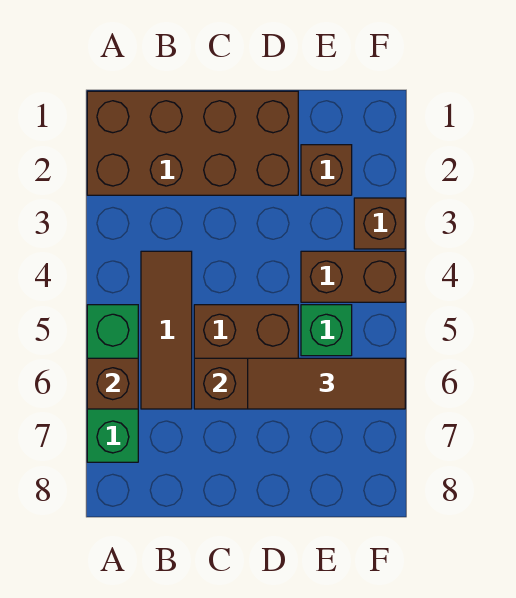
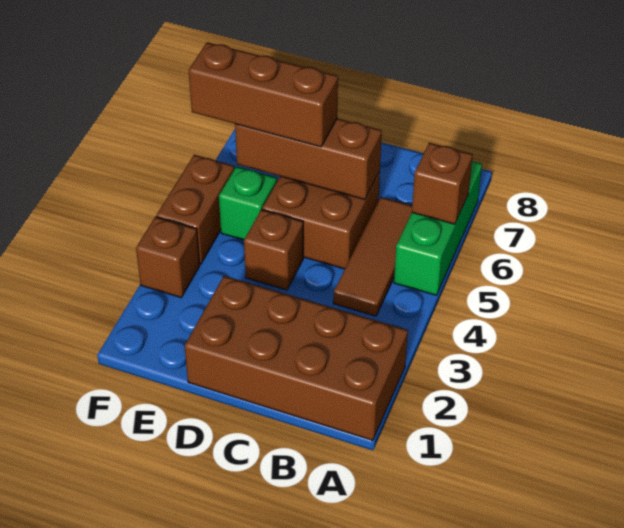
brown tile D6:F6 level 3 -> brown brick D6:F6 level 3
brown brick E2 level 1 -> brown brick D4 level 1
brown brick E4:F4 level 1 -> brown brick F4:F5 level 1

